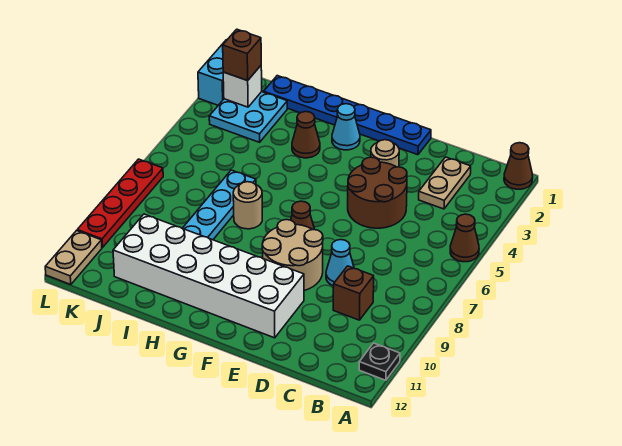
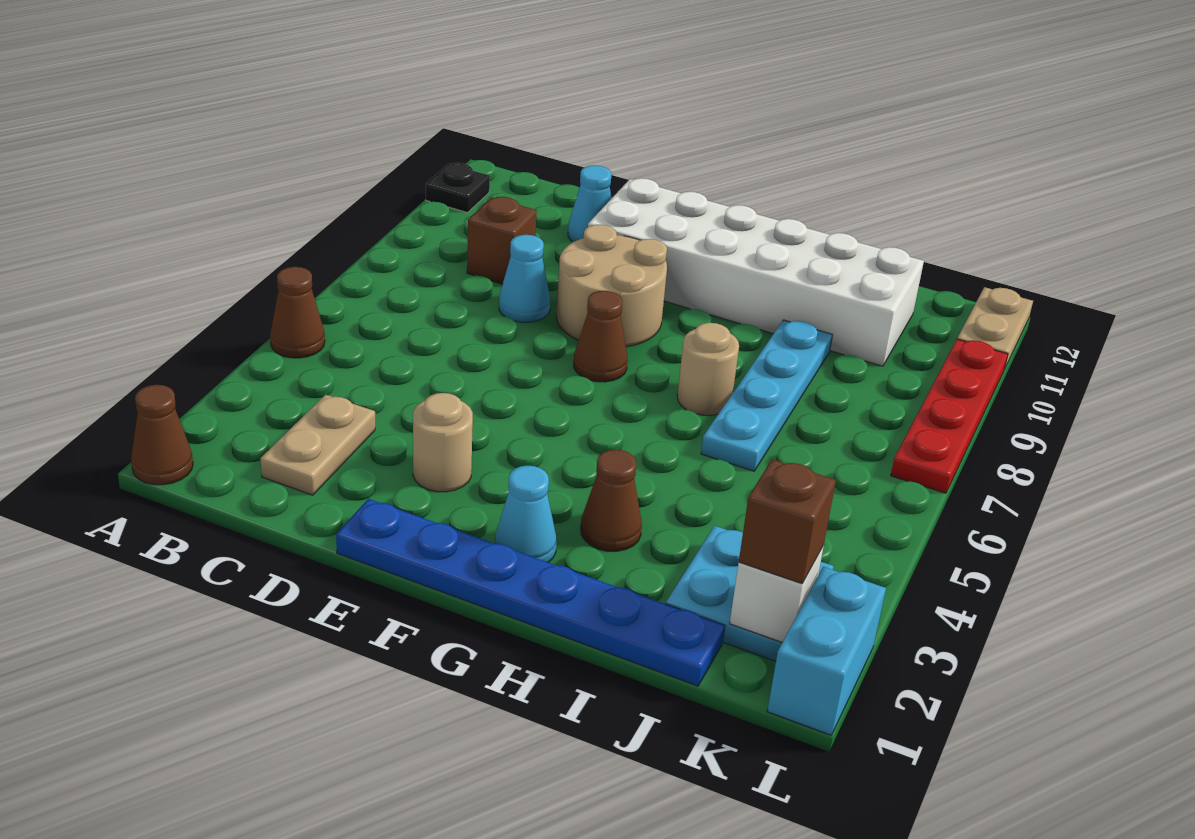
brown round brick D4:E5 level 1 -> none
none -> cyan cone D11 level 1

